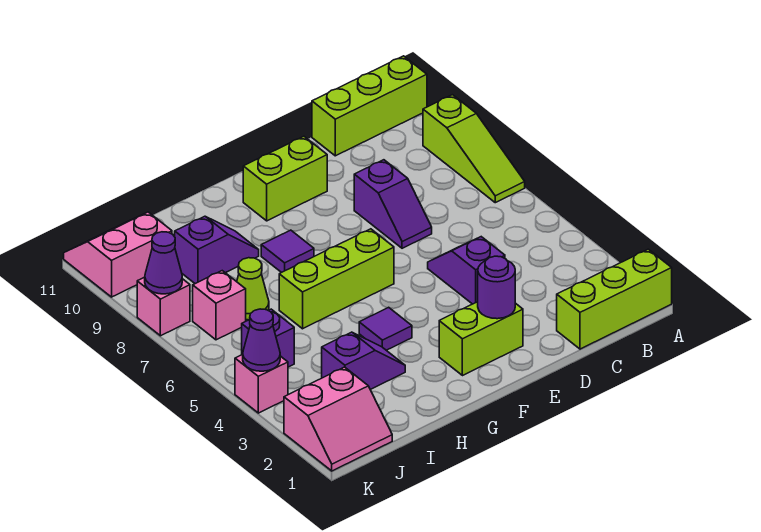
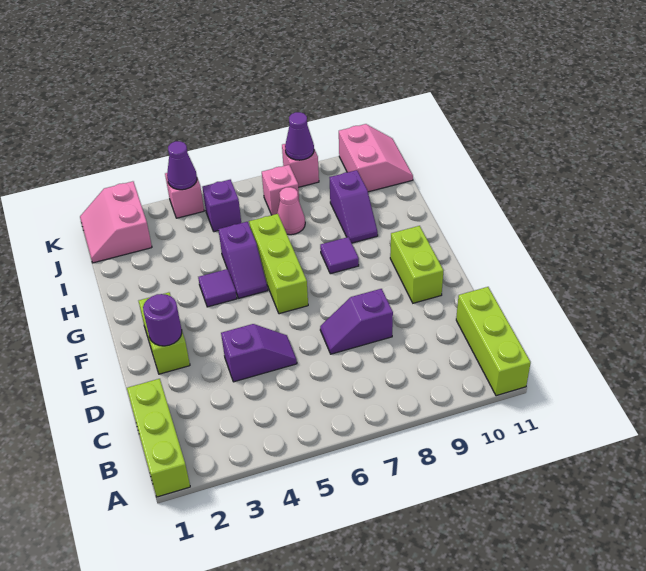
lime slope A7:A9 level 1 top 9 -> none
purple slope H3:I3 level 1 top I -> purple slope G5:H5 level 1 top H
lime cone I7 level 1 -> pink cone I7 level 1

